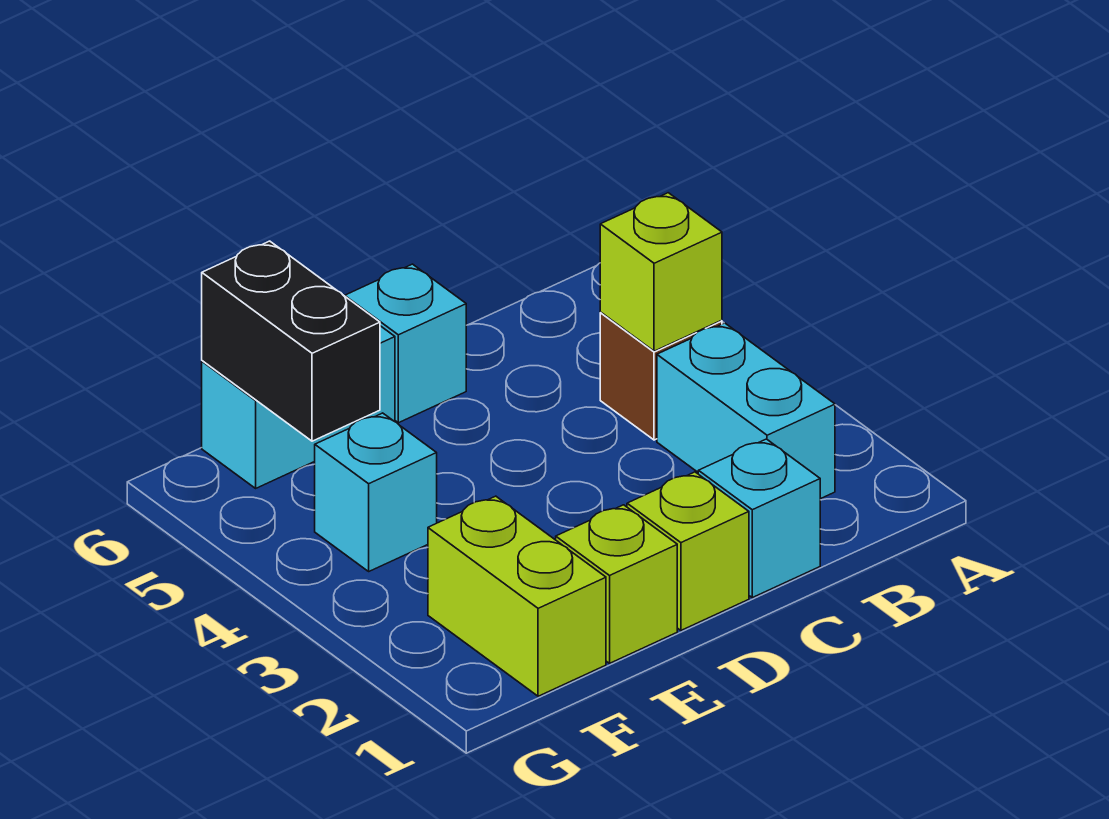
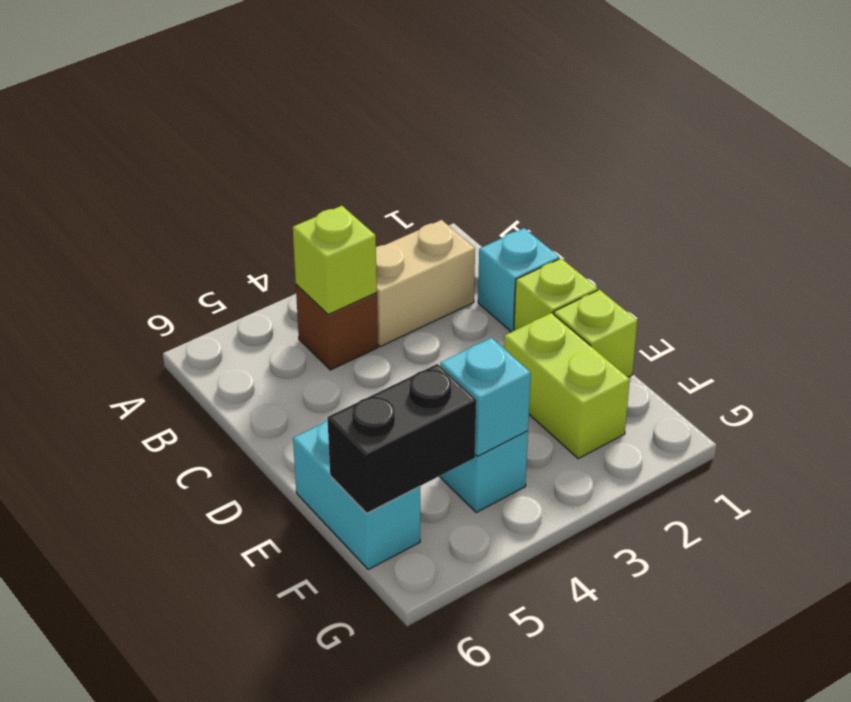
cyan brick B2:B3 level 1 -> tan brick B2:B3 level 1
cyan brick D6 level 1 -> cyan brick F4 level 2
lime brick F1:F2 level 1 -> lime brick E2:F2 level 1

